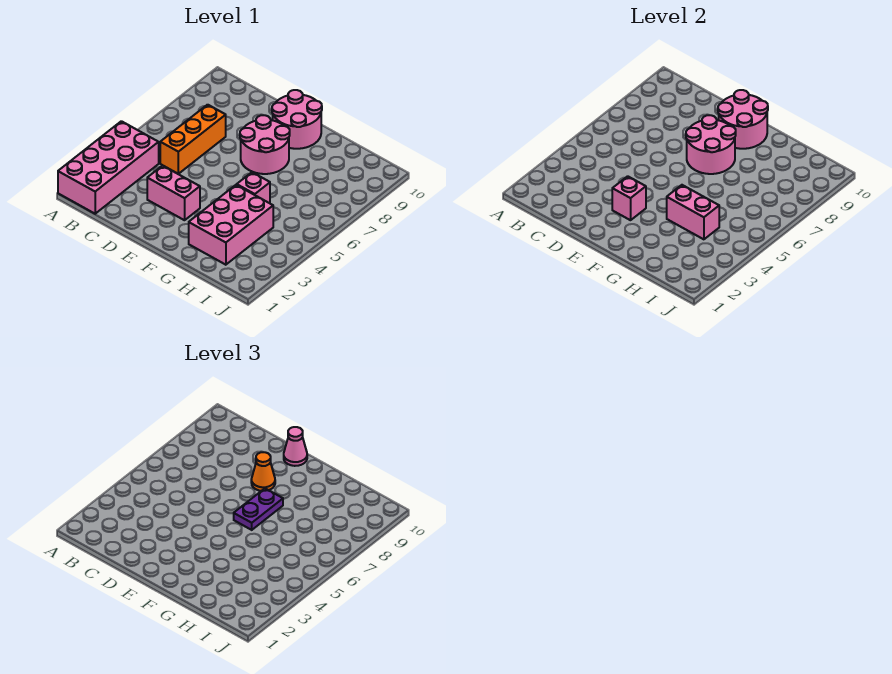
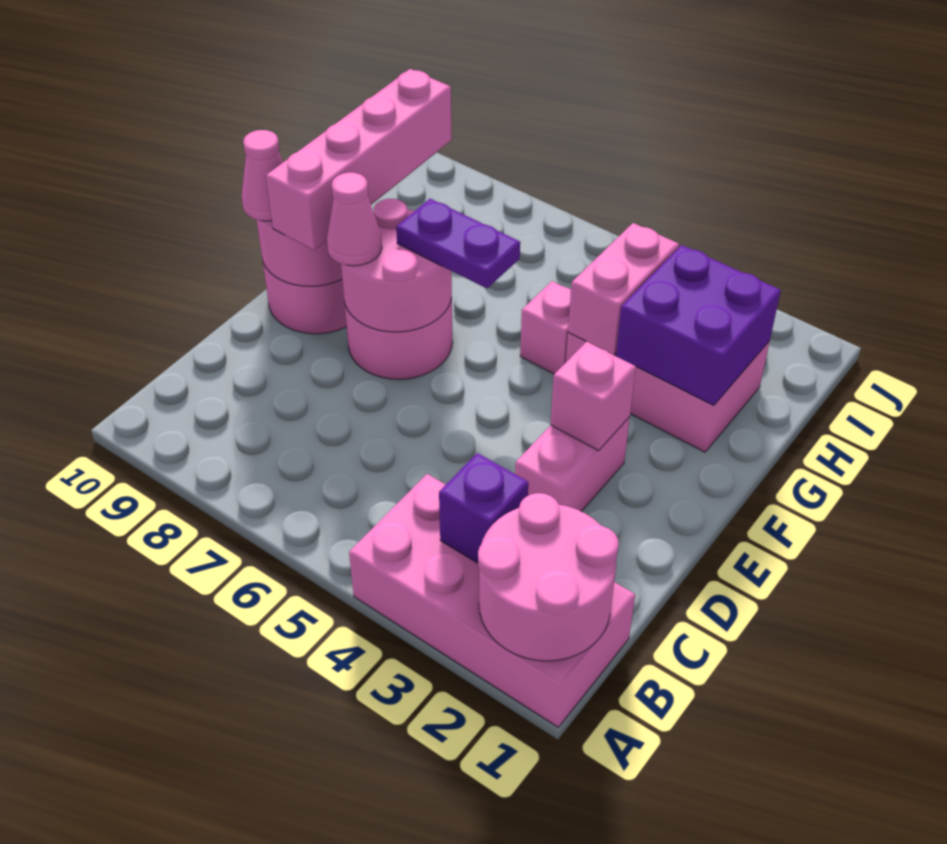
none -> pink round brick A1:B2 level 2
none -> purple brick B3 level 2
orange brick C5:C7 level 1 -> none
orange cone E8 level 3 -> pink cone E8 level 3
none -> pink brick E9:H9 level 3
none -> purple brick G2:H3 level 2

